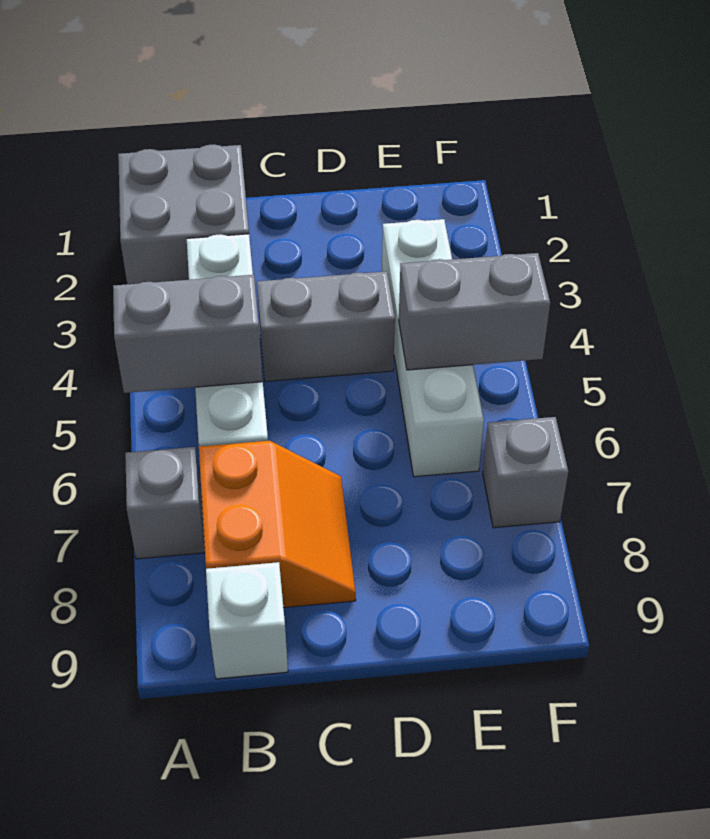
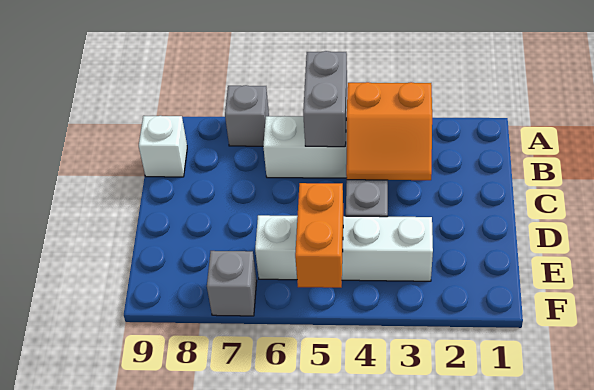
grey brick A1:B2 level 1 -> none
orange slope B7:C8 level 1 top B -> orange slope B3:C4 level 2 top B
grey brick E5:F5 level 2 -> orange brick E5:F5 level 2

